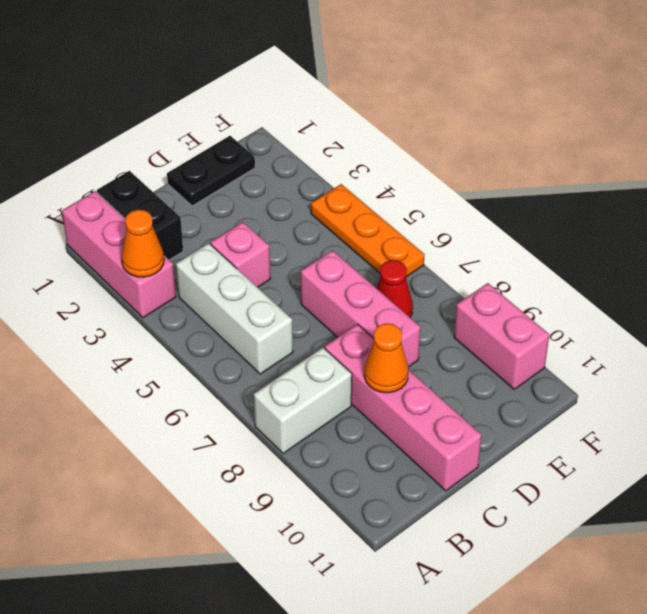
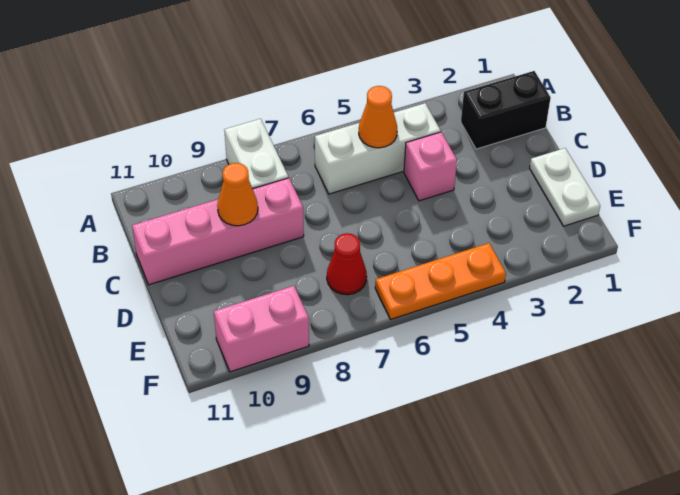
pink brick A1:A3 level 1 -> none
orange cone A3 level 2 -> orange cone B5 level 2
black plate D1:E1 level 1 -> white plate D1:E1 level 1
pink brick D6:D8 level 1 -> none

